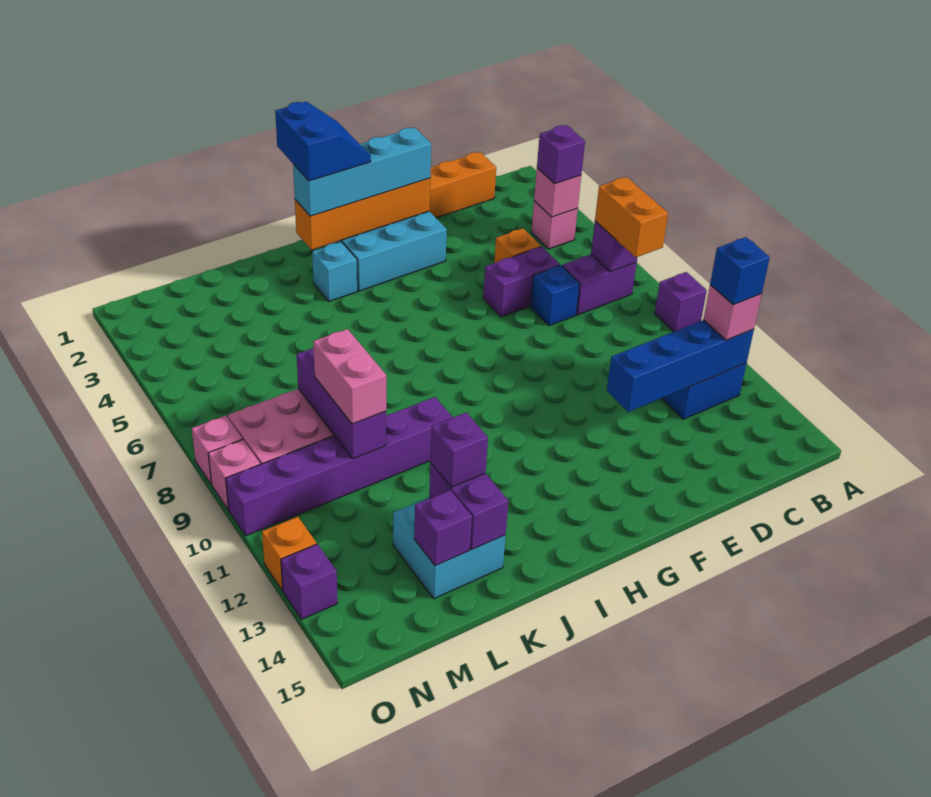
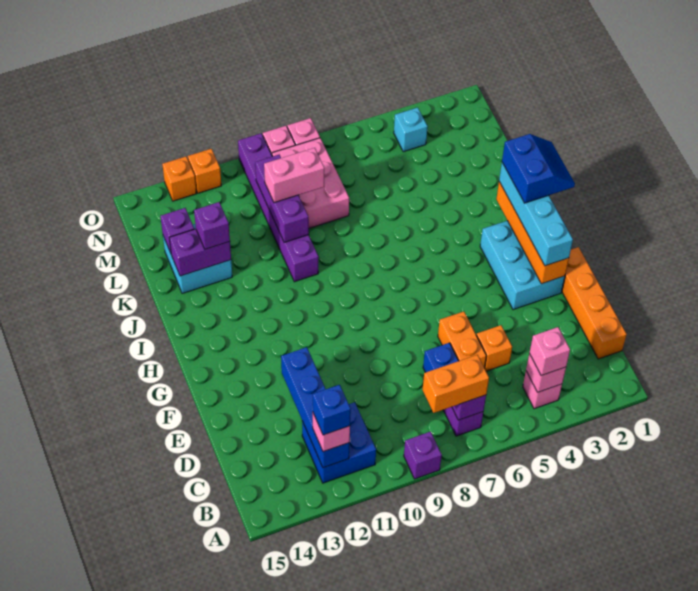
purple brick B4 level 3 -> pink brick B4 level 3
purple brick D6:E6 level 1 -> orange brick D6:E6 level 1
blue slope H1:I2 level 4 top I -> blue slope H1:I2 level 4 top 2
cyan brick I3 level 1 -> cyan brick N4 level 1
purple brick L8:L10 level 2 -> purple brick K10:M10 level 2
purple brick O13 level 1 -> orange brick O13 level 1

